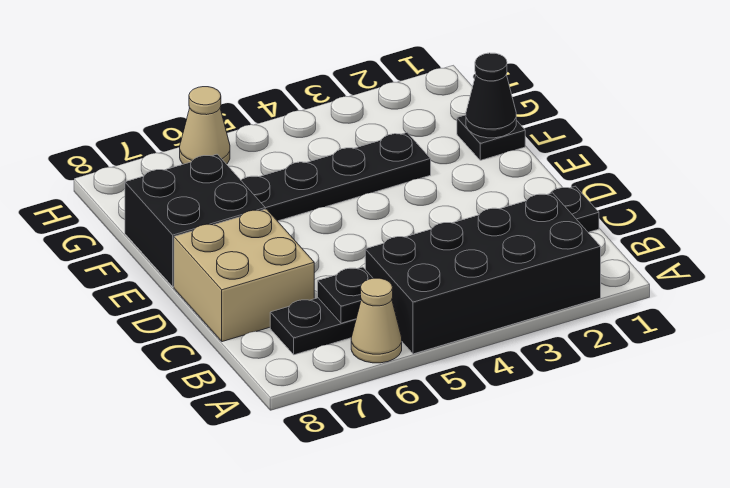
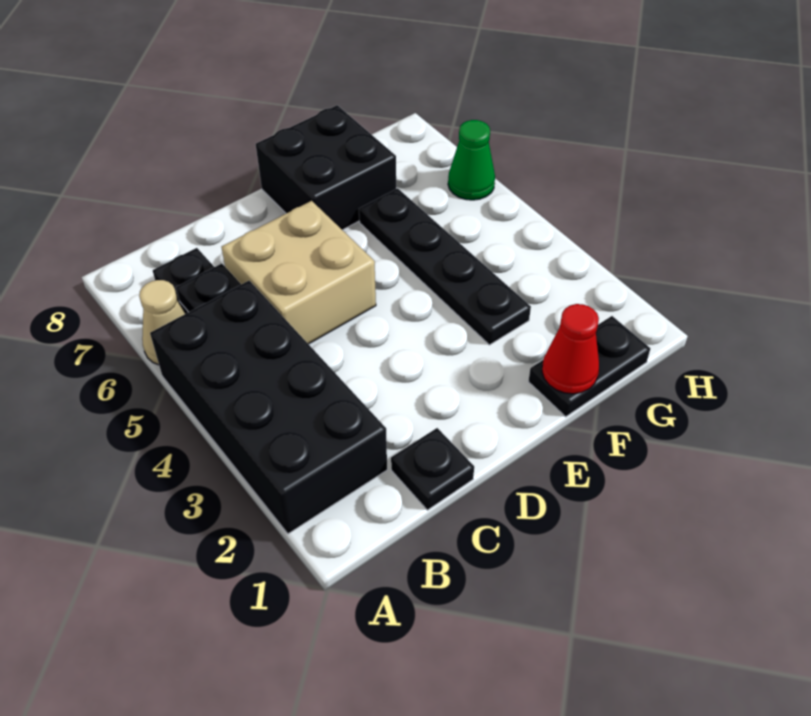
tan brick C7:D8 level 1 -> tan brick C5:D6 level 1
black plate F1 level 1 -> black plate F1:G1 level 1
black cone F1 level 2 -> red cone F1 level 2
tan cone H6 level 1 -> green cone H6 level 1

